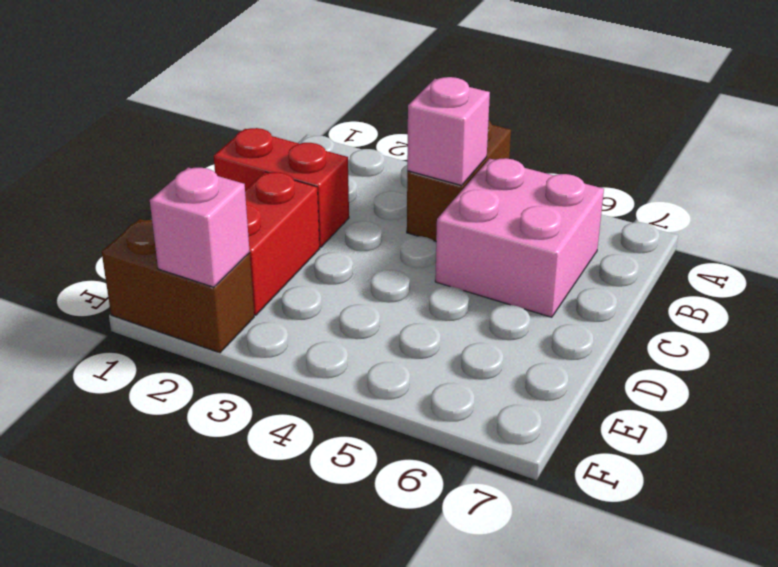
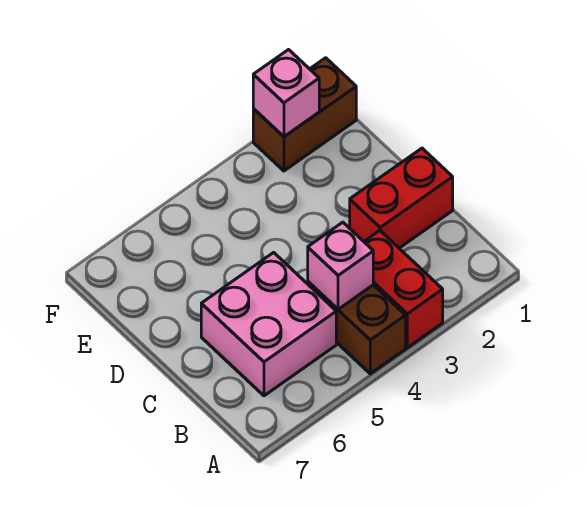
red brick D2:E2 level 1 -> red brick A3:B3 level 1

